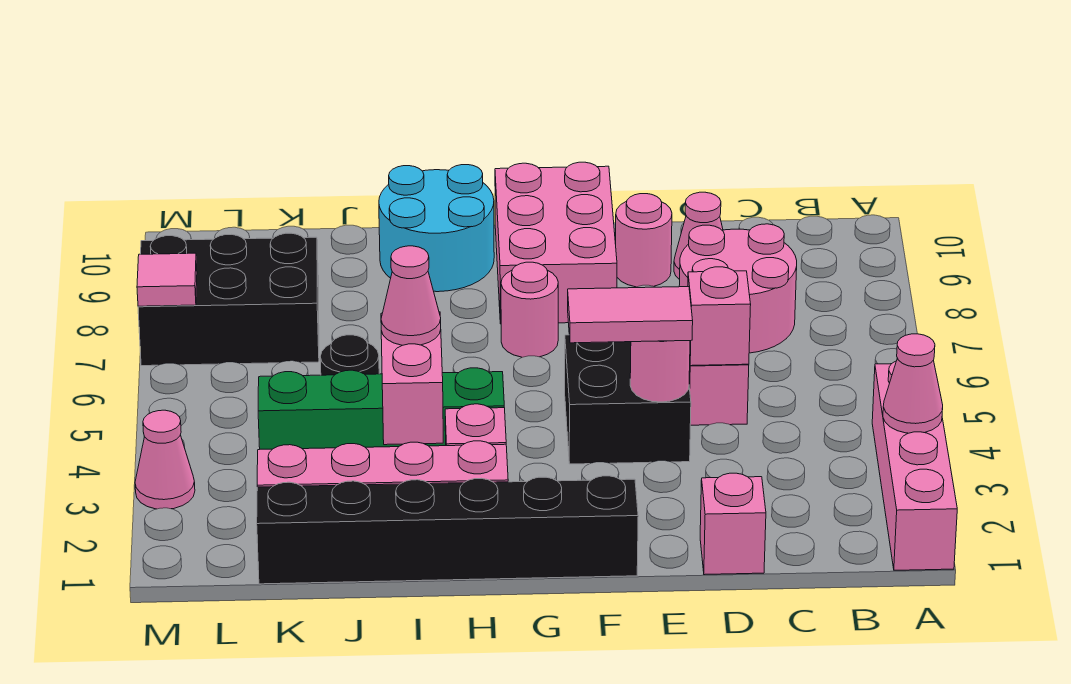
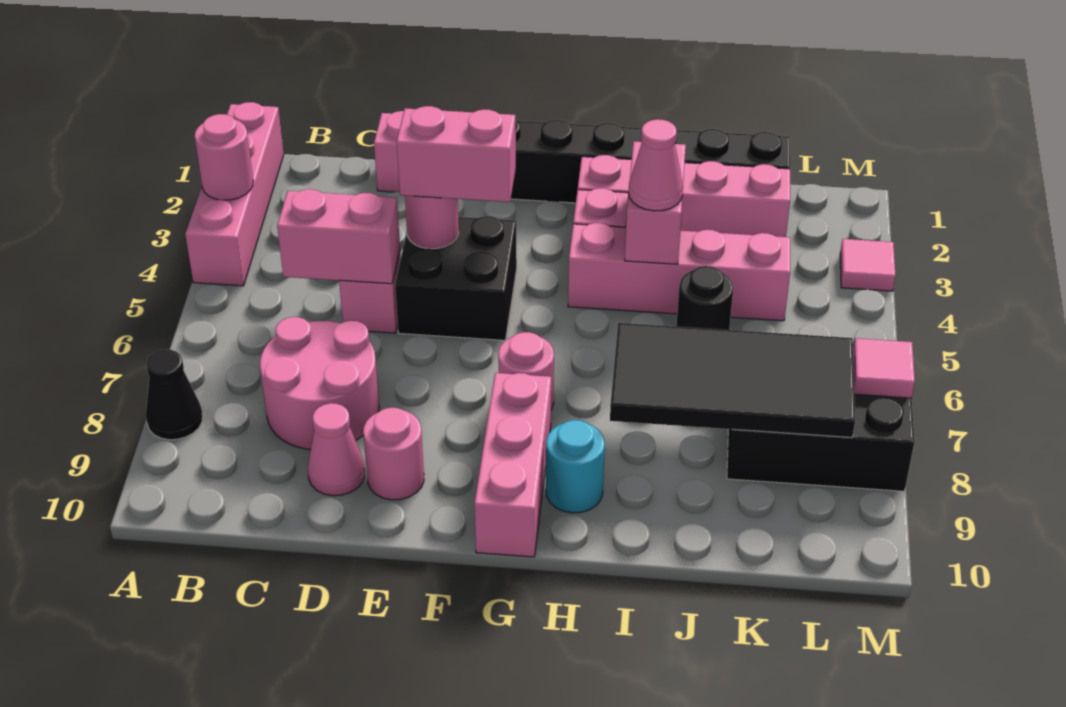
pink cone A3 level 2 -> pink round brick A3 level 2
none -> black cone A8 level 1
pink brick D5 level 2 -> pink brick C5:D5 level 2
pink tile E4:F4 level 3 -> pink brick E4:F4 level 3
pink brick F8:G10 level 1 -> pink brick G8:G10 level 1
green brick H4:K4 level 1 -> pink brick H4:K4 level 1
cyan round brick H9:I10 level 1 -> cyan round brick H9 level 1
none -> black tile I7:L8 level 2
pink cone M3 level 1 -> pink tile M3 level 1

